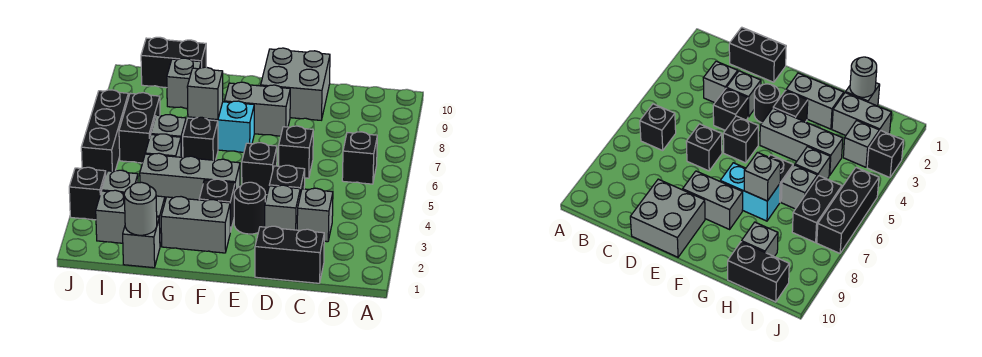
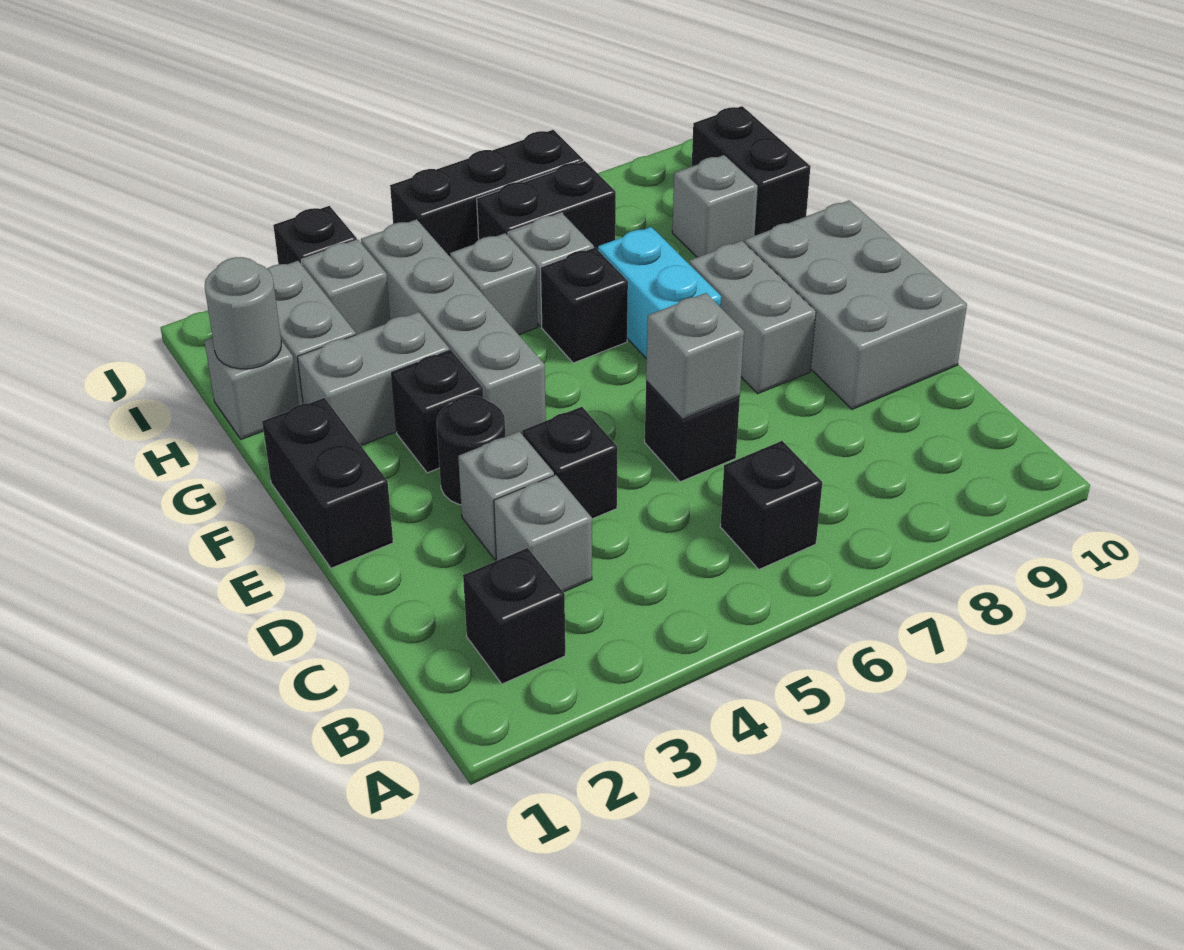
black brick C1:D1 level 1 -> black brick E1:F1 level 1
grey brick D9:E10 level 1 -> grey brick D9:F10 level 1
black brick E5 level 1 -> black brick B2 level 1
grey brick F2:G2 level 1 -> grey brick G2:G3 level 1
grey brick F4:H4 level 1 -> grey brick F4:I4 level 1
grey brick G7 level 2 -> grey brick D6 level 2

